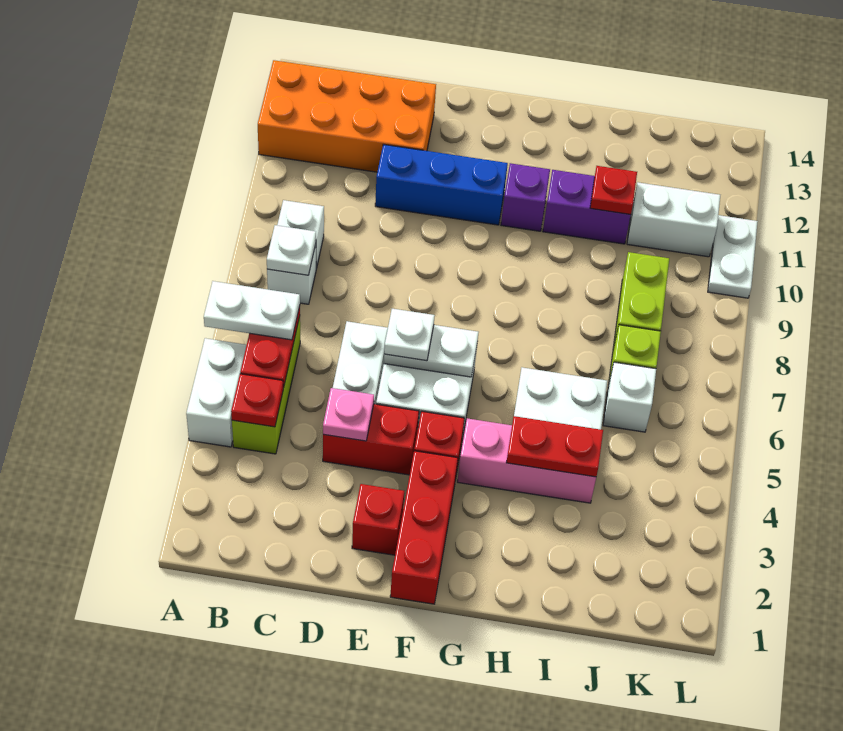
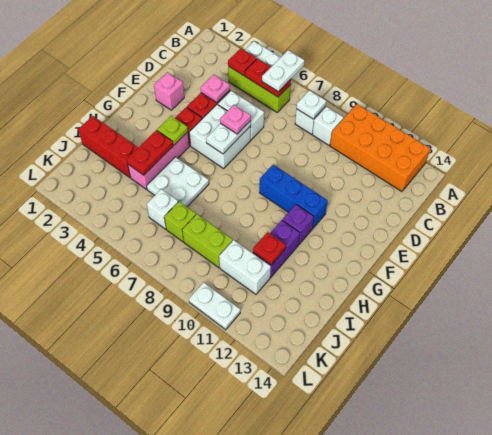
orange brick A12:D13 level 1 -> orange brick A10:B13 level 1
blue brick D11:F11 level 1 -> blue brick F9:F11 level 1
red brick E2 level 1 -> pink brick E2 level 1
white plate E6 level 3 -> pink plate E6 level 3
red brick F1:F3 level 1 -> red brick I1:I3 level 1
none -> lime plate G4 level 2
white brick J11:K11 level 1 -> white brick J10:J11 level 1

